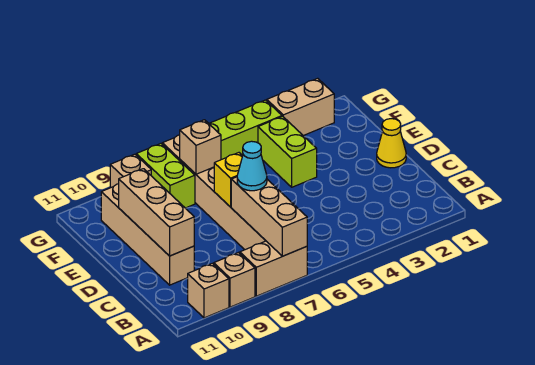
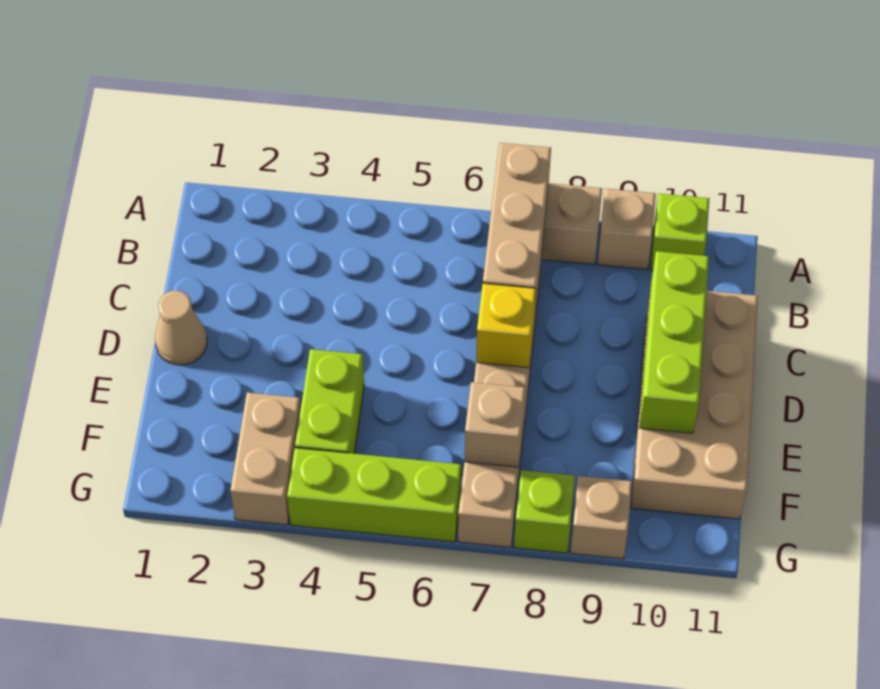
tan brick A10 level 1 -> lime brick A10 level 1
cyan cone C7 level 3 -> none
tan brick C10:F10 level 1 -> tan brick C10:F11 level 1
tan brick C10:E10 level 2 -> lime brick C10:E10 level 2
yellow cone D1 level 1 -> tan cone D1 level 1
lime brick F8:G8 level 1 -> lime brick G8 level 1
tan brick G2:G3 level 1 -> tan brick F3:G3 level 1

